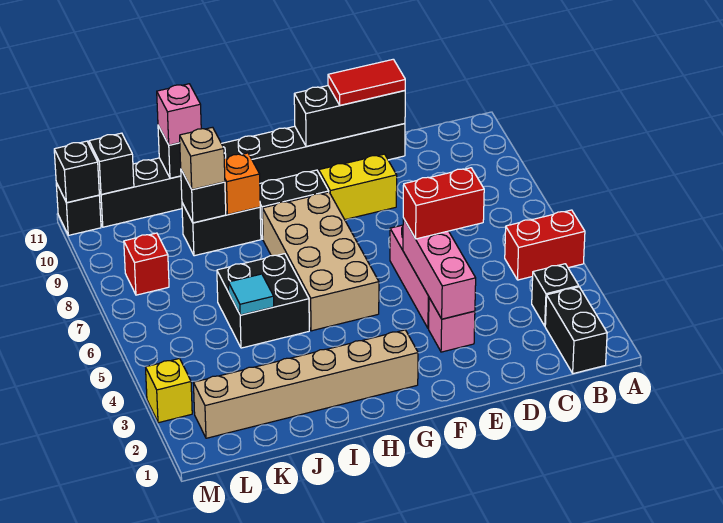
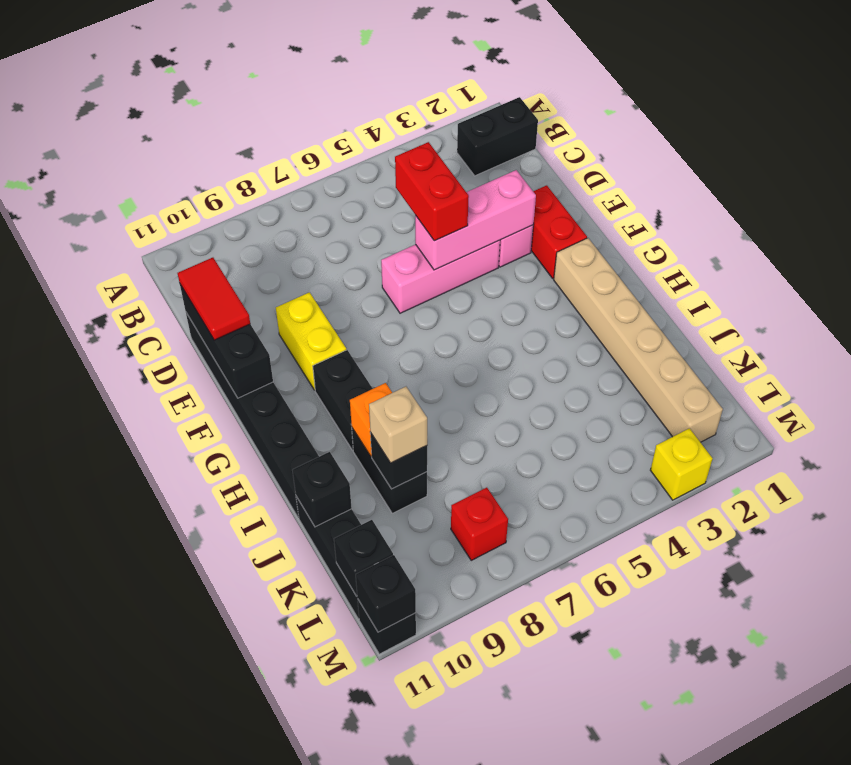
red brick A5:B5 level 1 -> red brick E2:F2 level 1
black brick B3 level 1 -> none
tan brick G5:H8 level 1 -> none
black brick I5:J6 level 1 -> none
cyan tile J5 level 2 -> none
pink brick J11 level 3 -> none

